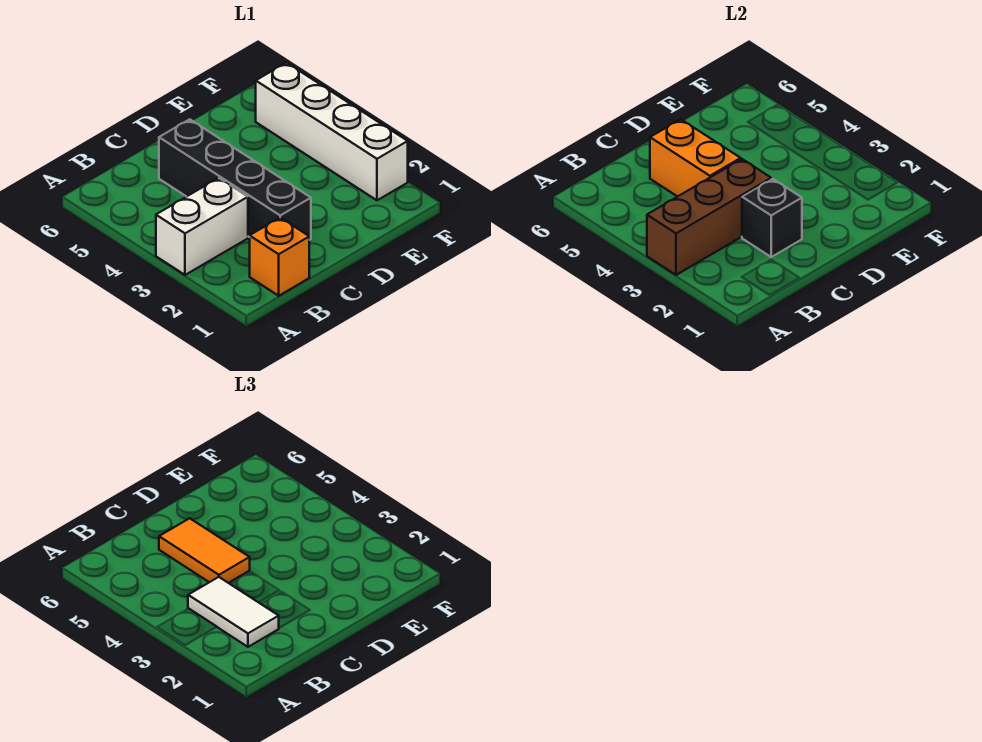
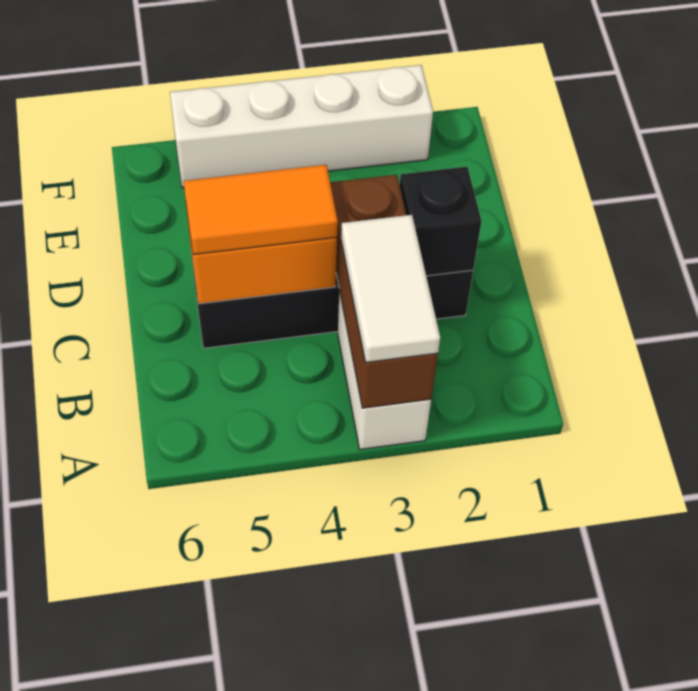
orange brick B1 level 1 -> none
white tile B2:B3 level 3 -> white tile A3:B3 level 3

